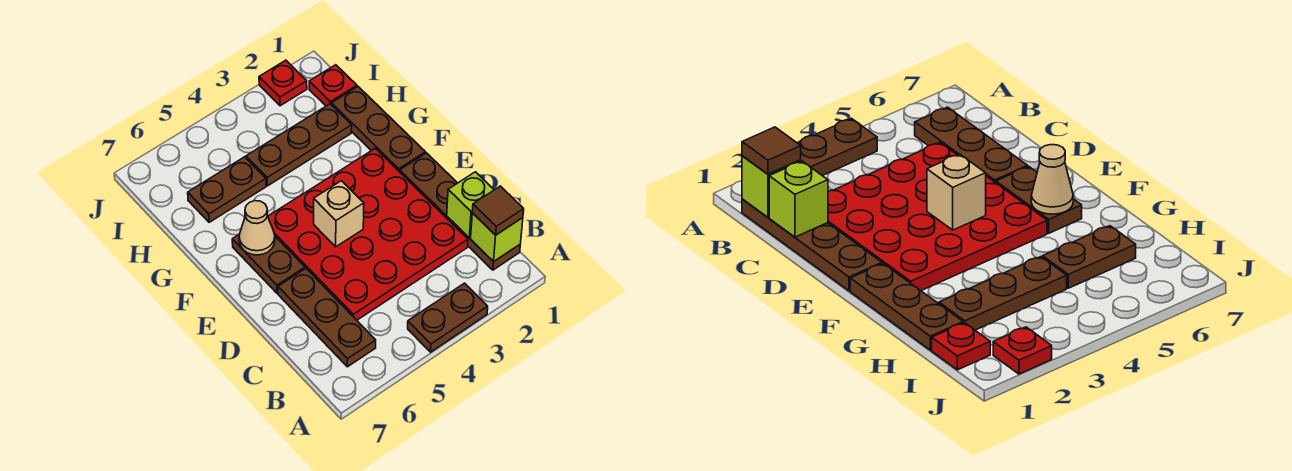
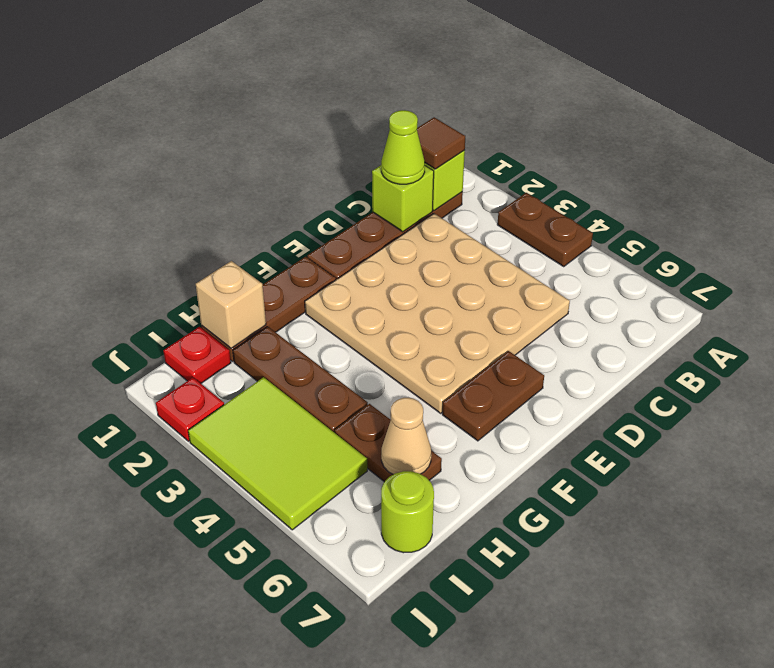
brown plate B6:D6 level 1 -> none
none -> lime cone C1 level 3
red plate C2:F5 level 1 -> tan plate C2:F5 level 1
tan brick E4 level 2 -> tan brick H1 level 2
tan cone F6 level 2 -> tan cone H6 level 2
none -> lime tile I3:J5 level 1
none -> lime round brick I7 level 1

